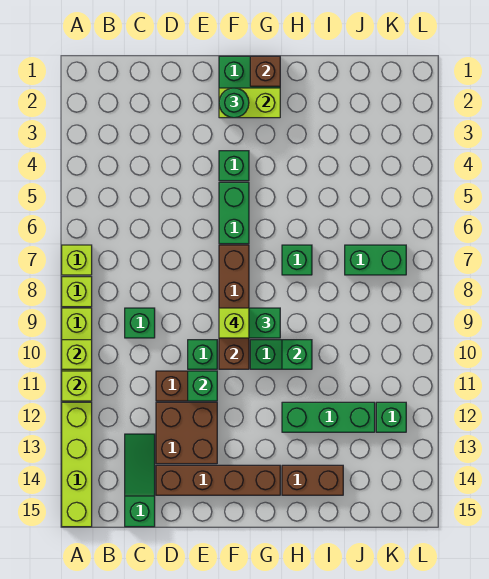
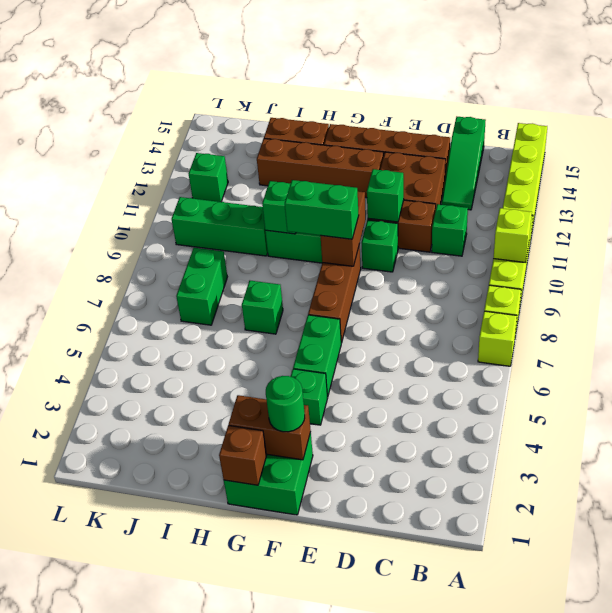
lime brick A11 level 2 -> none
green brick C9 level 1 -> green brick C11 level 1
lime brick F2:G2 level 2 -> brown brick F2:G2 level 2
lime brick F9 level 4 -> none
none -> brown brick F13:I13 level 1
green brick H12:J12 level 1 -> green brick I10:K10 level 1
green brick J7:K7 level 1 -> green brick J7:J8 level 1

